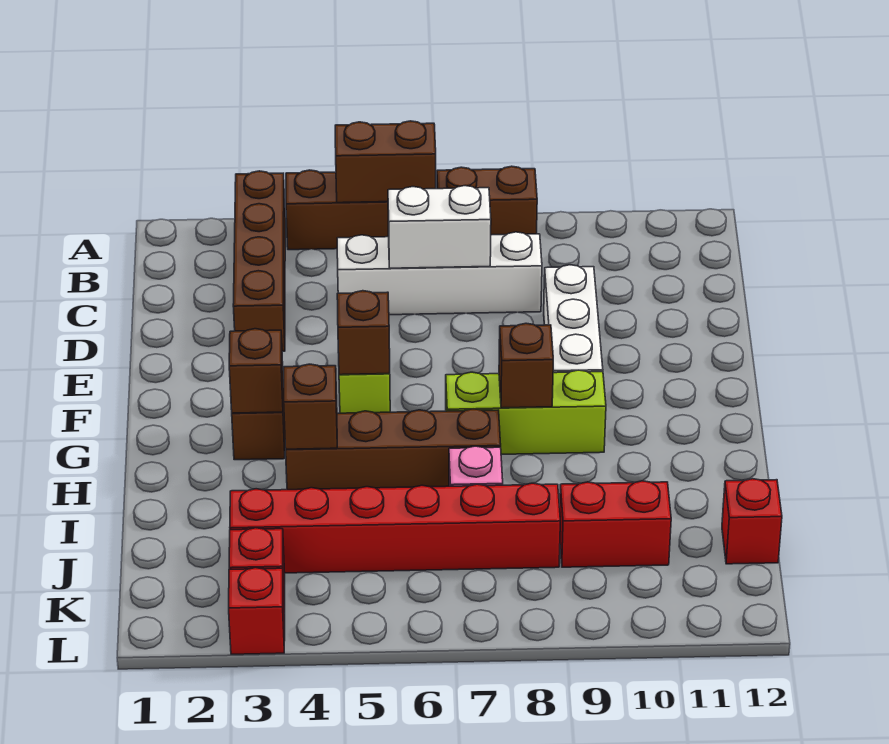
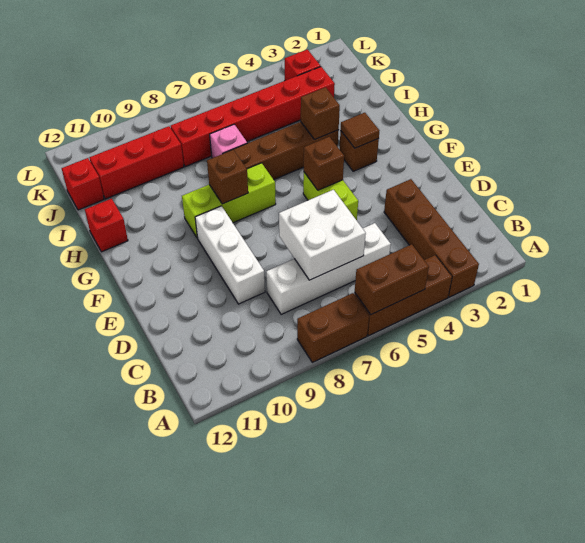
white brick C6:C7 level 2 -> white brick C6:D7 level 2
brown brick G3 level 2 -> brown tile G3 level 2
red brick J9:J10 level 1 -> red brick J9:J11 level 1
red brick L3 level 1 -> red brick H12 level 1

